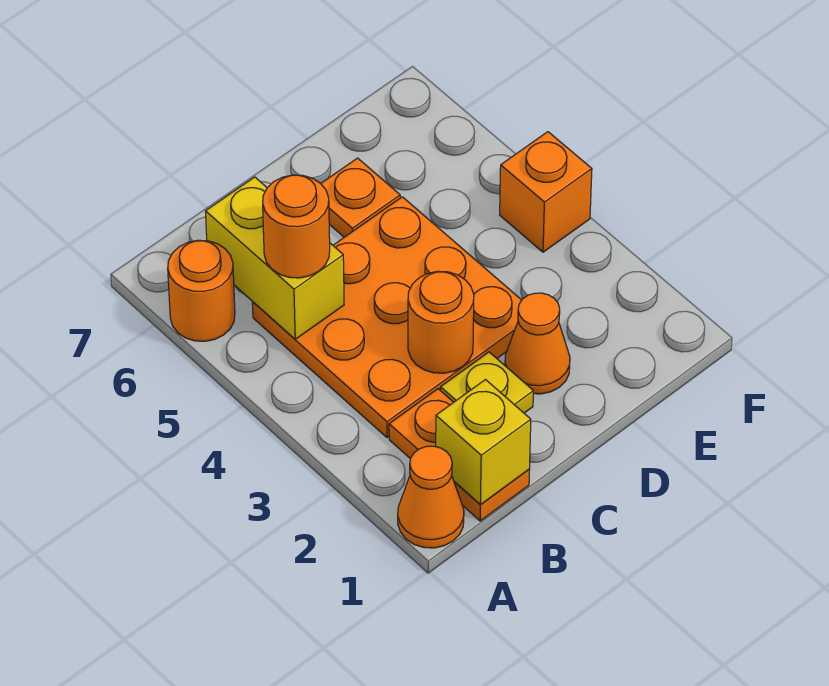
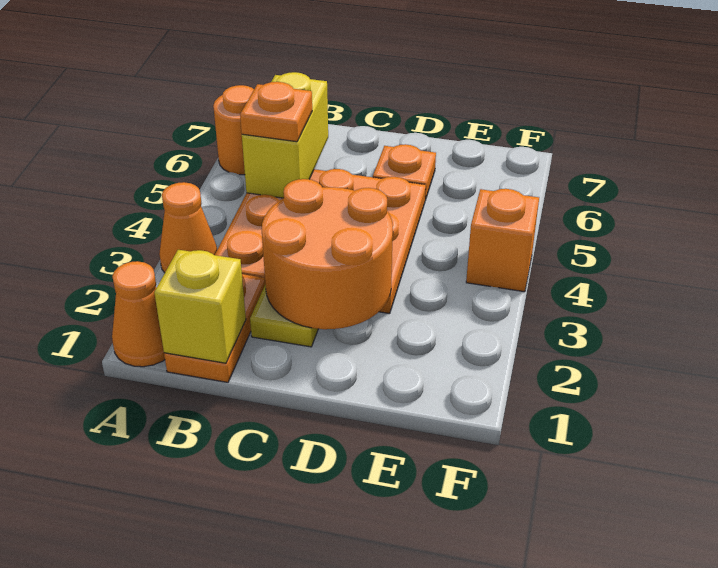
orange round brick B5 level 3 -> orange plate B5 level 3
orange round brick C3 level 2 -> orange round brick C2:D3 level 2
orange cone D2 level 1 -> orange cone A3 level 1

